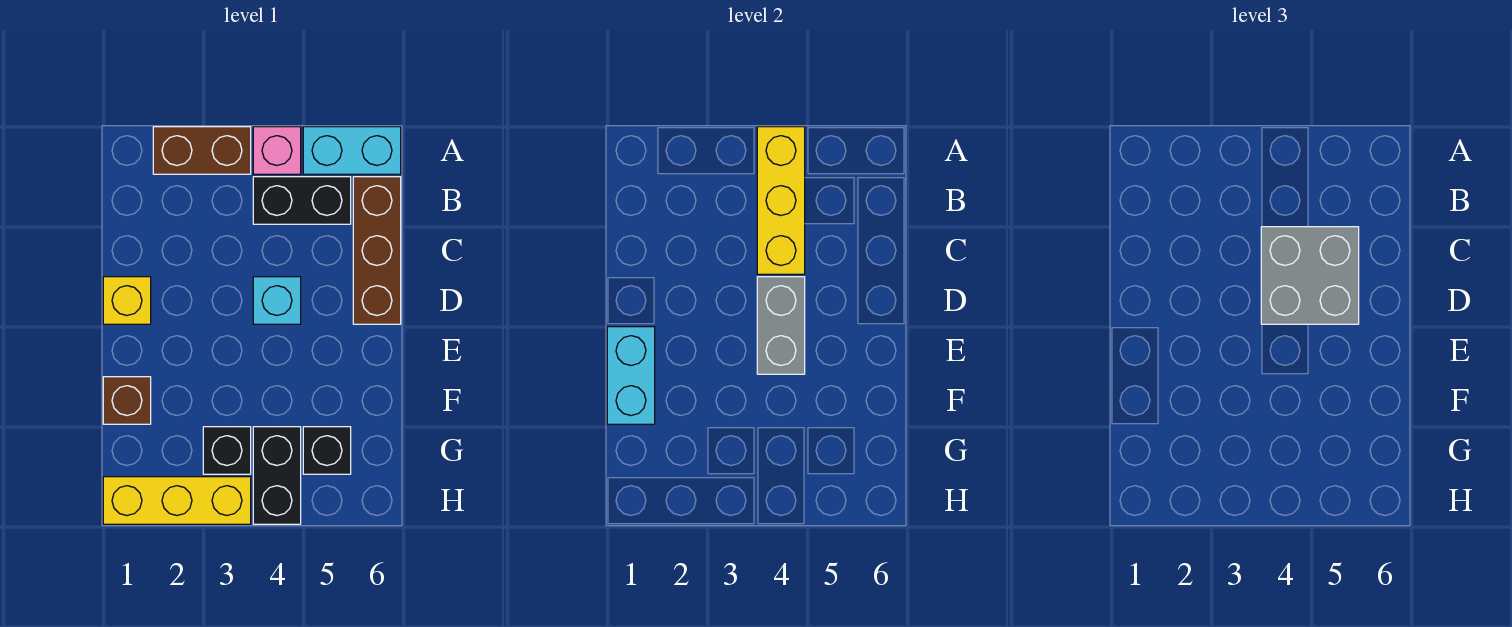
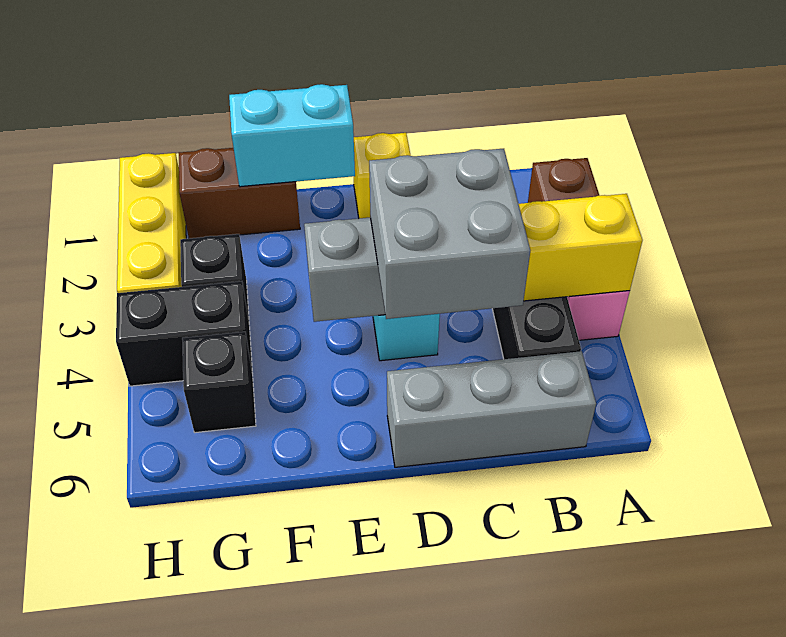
cyan brick A5:A6 level 1 -> none
brown brick B6:D6 level 1 -> grey brick B6:D6 level 1
brown brick F1 level 1 -> brown brick F1:G1 level 1

